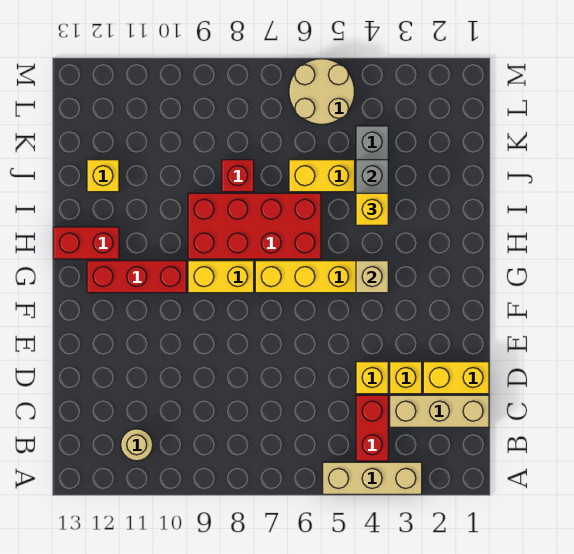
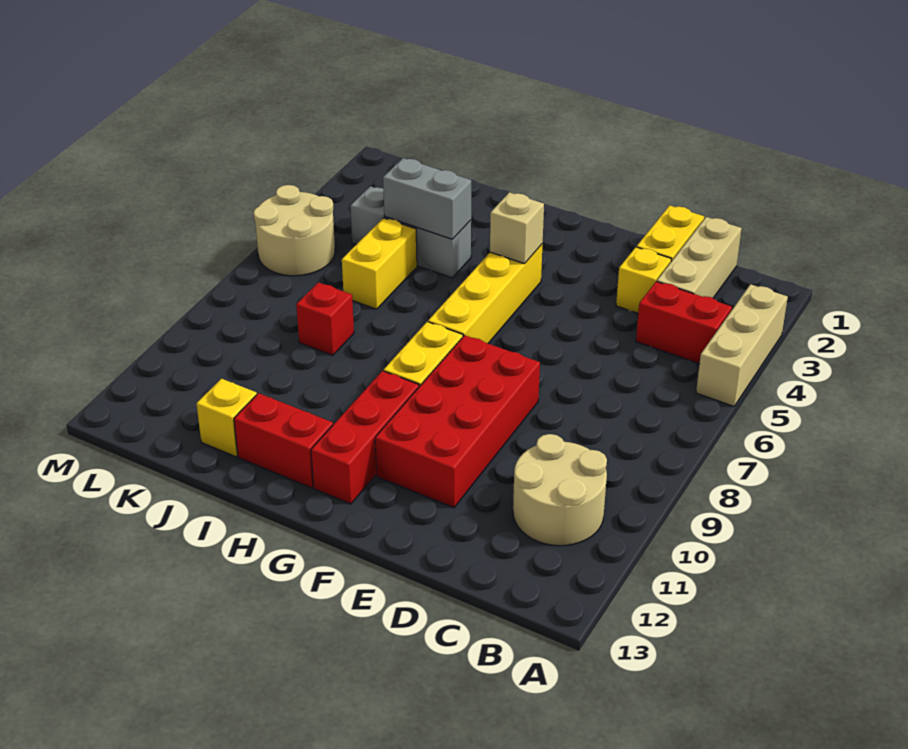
tan round brick B11 level 1 -> tan round brick B10:C11 level 1
yellow brick D4 level 1 -> none
red brick H6:I9 level 1 -> red brick E8:F11 level 1
red brick H12:H13 level 1 -> red brick H12:I12 level 1
yellow brick I4 level 3 -> none

